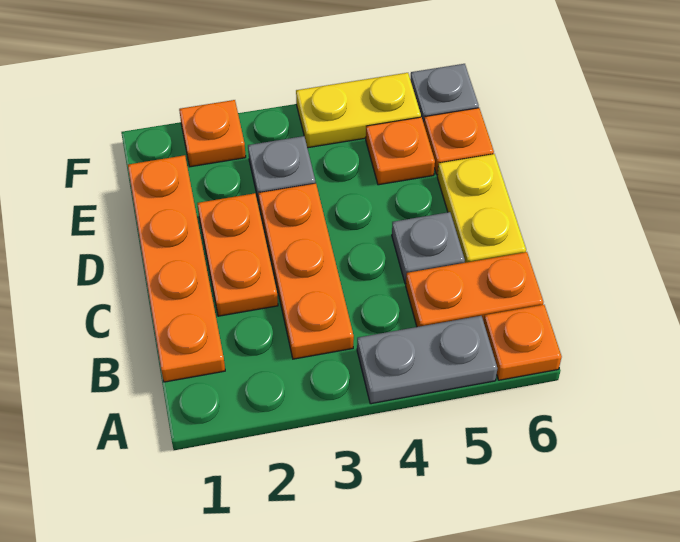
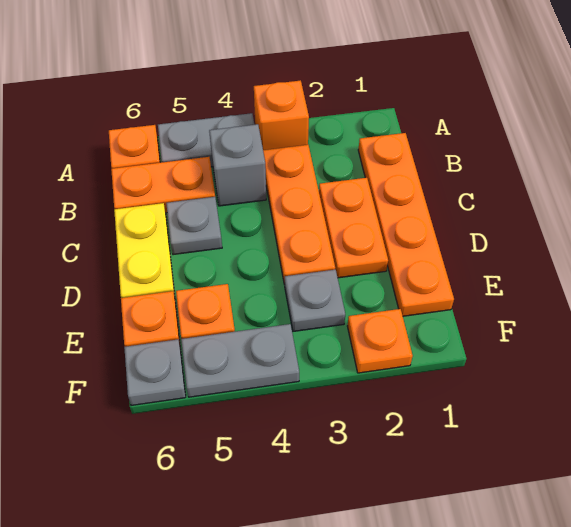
none -> orange brick A3 level 1
none -> grey brick B4 level 1
yellow plate F4:F5 level 1 -> grey plate F4:F5 level 1

